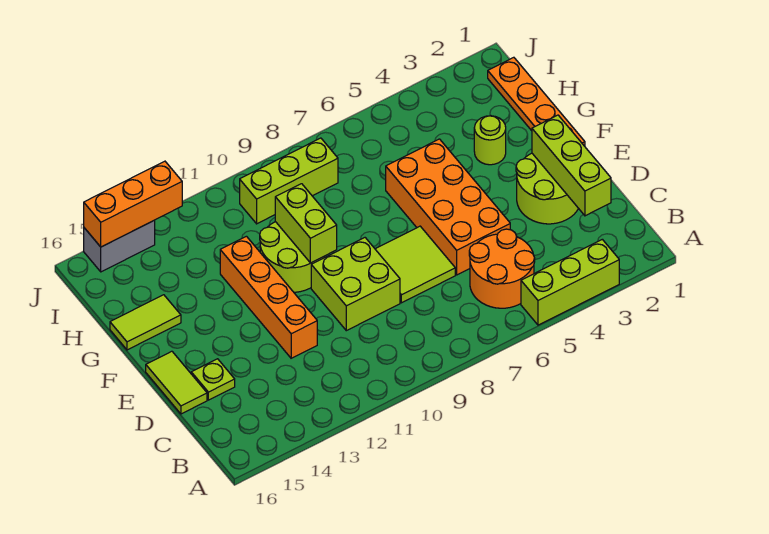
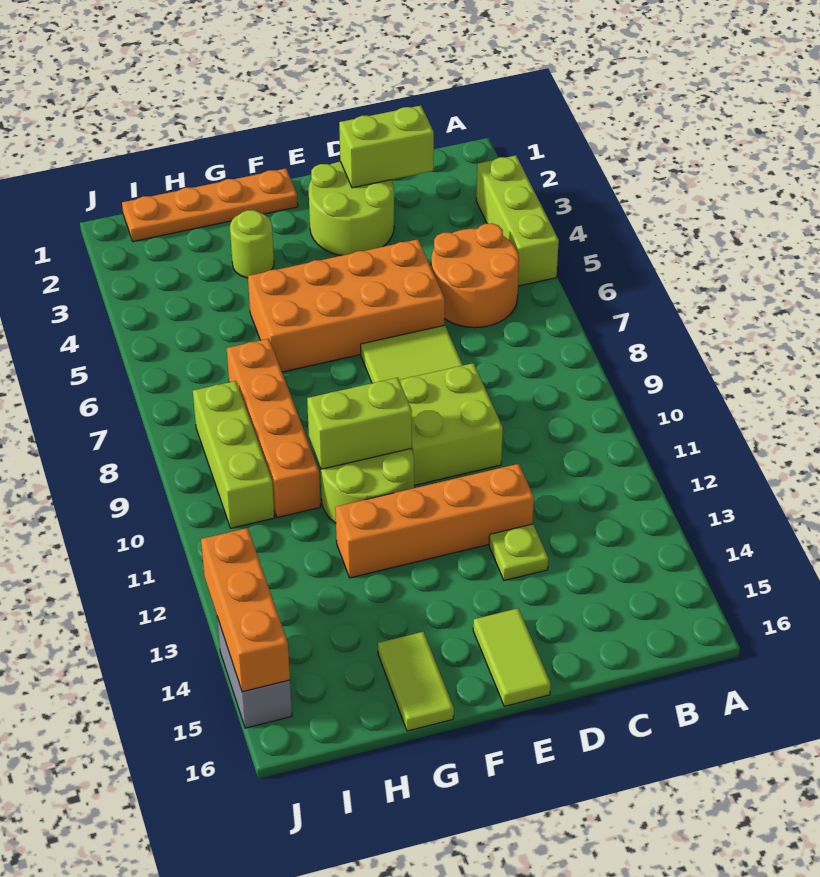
lime brick C2:E2 level 2 -> lime brick C2:D2 level 2
lime plate D15 level 1 -> lime plate D13 level 1
lime tile D16:E16 level 1 -> lime tile E15:E16 level 1
none -> orange brick H7:H10 level 1

